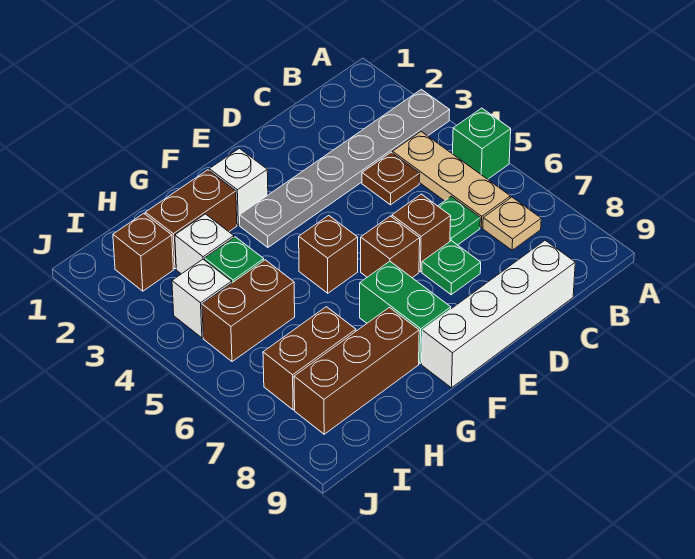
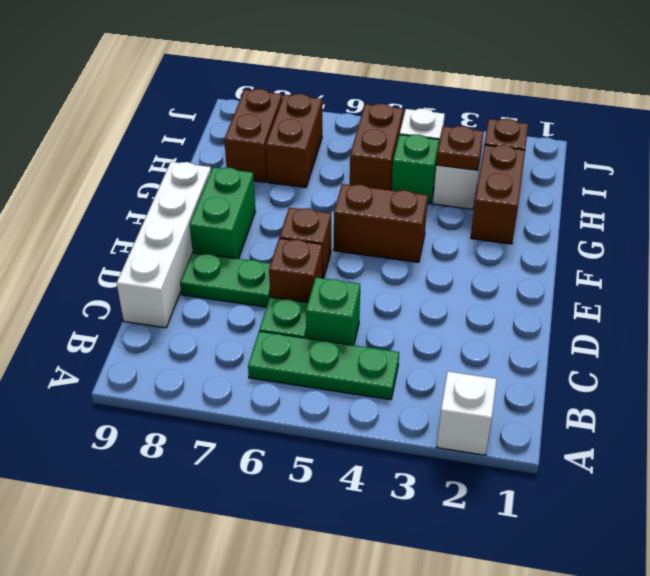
grey plate A3:F3 level 1 -> none
green brick A5 level 1 -> green brick C5 level 1
tan plate B4:B6 level 1 -> green plate B4:B6 level 1
tan plate B7 level 1 -> none
brown plate C4 level 1 -> brown plate H3 level 2
green plate D7 level 1 -> green plate D7:D8 level 1
white brick F2 level 1 -> white brick A2 level 1
brown brick F5 level 1 -> brown brick F4:F5 level 1
green brick F7:F8 level 1 -> green brick E8:F8 level 1
brown brick G8:I8 level 1 -> brown brick H8:I8 level 1

